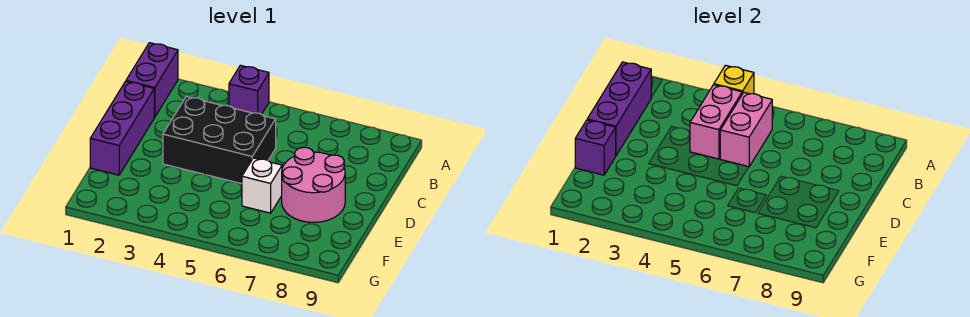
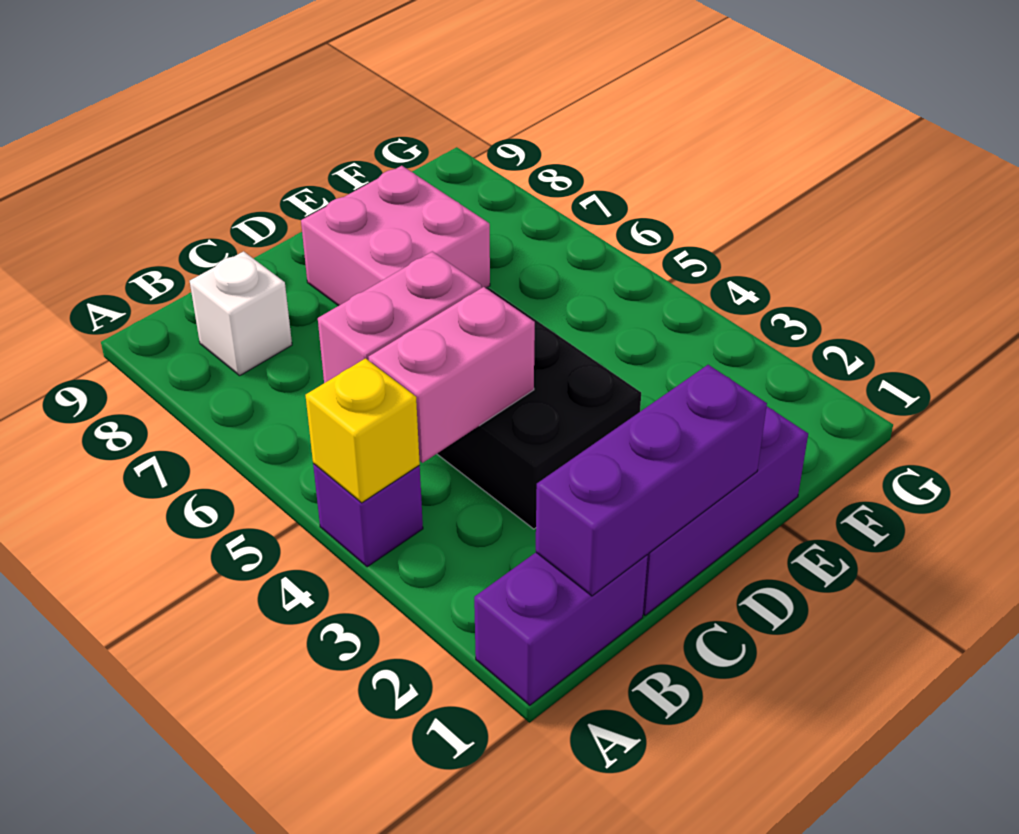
pink round brick D7:E8 level 1 -> pink brick D7:E8 level 1
purple brick E1 level 2 -> none
white brick E6 level 1 -> white brick B8 level 1

